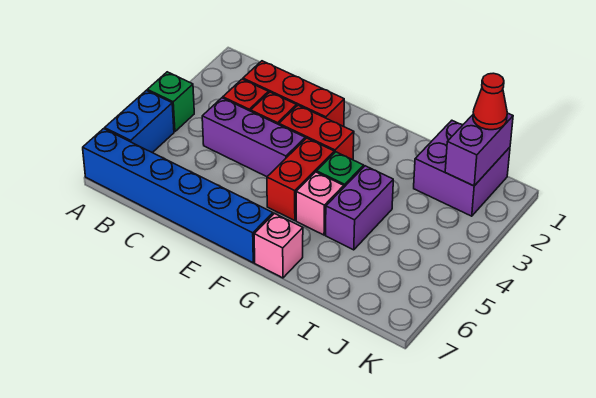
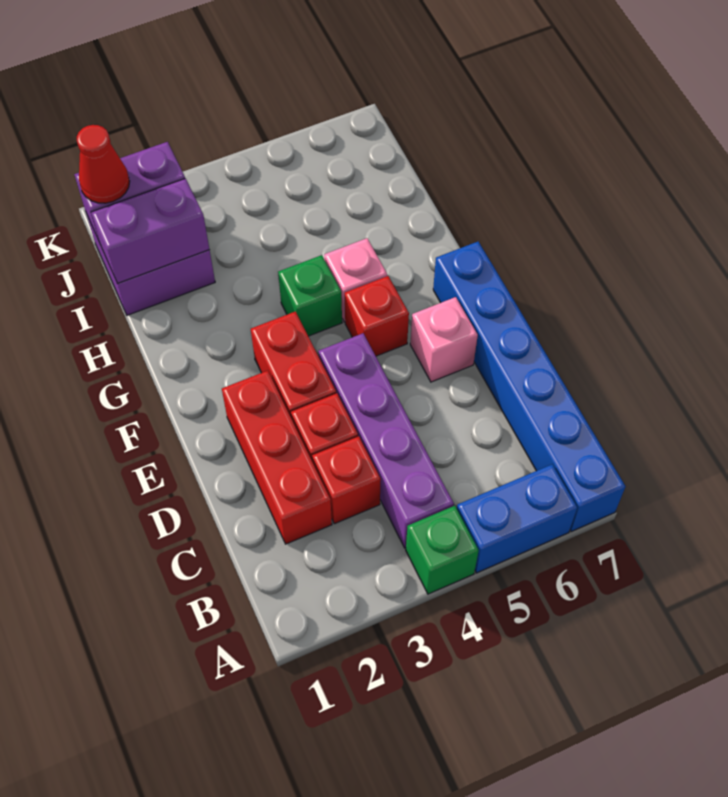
purple brick C4:E4 level 1 -> purple brick B4:E4 level 1
red brick F4:F5 level 1 -> red brick F5 level 1
pink brick G7 level 1 -> pink brick E6 level 1
purple brick H4:H5 level 1 -> purple brick I1:I2 level 2

